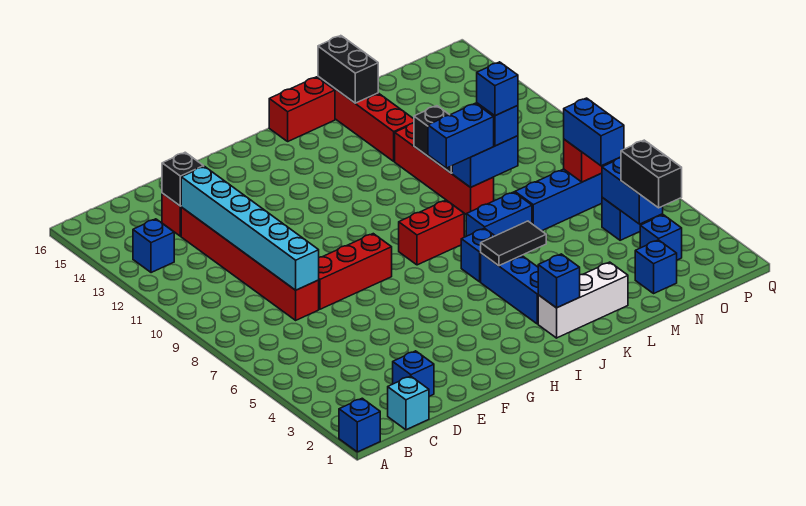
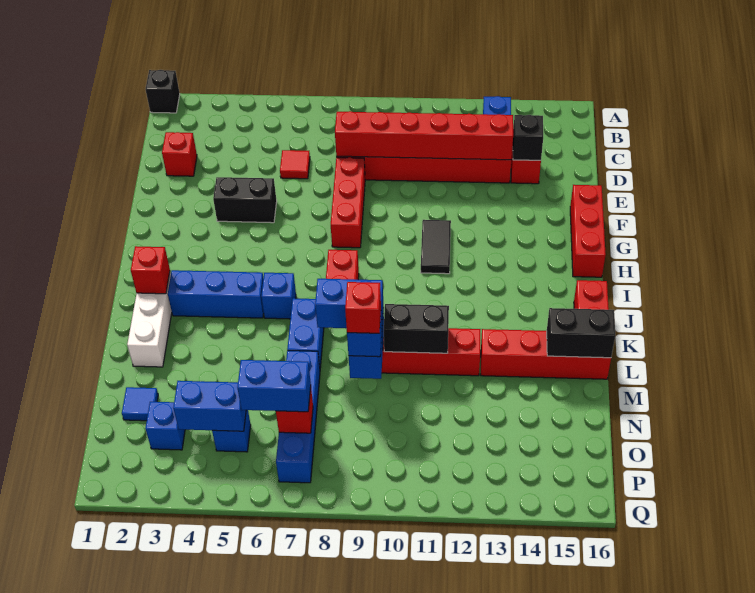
blue brick A1 level 1 -> black brick A1 level 1
cyan brick C1 level 1 -> none
blue brick D2 level 1 -> red brick D2 level 1
none -> red tile D6 level 1
cyan brick D8:D13 level 2 -> red brick D8:D13 level 2
none -> red brick F16:H16 level 1
blue brick J2 level 2 -> red brick J2 level 2
black tile J5:K5 level 2 -> black tile G11:H11 level 1
blue brick K9:L9 level 3 -> blue brick L8:L9 level 3
blue brick M9 level 4 -> red brick M9 level 4
blue brick N2 level 1 -> blue tile N2 level 1
black brick O3:O4 level 3 -> black brick F4:F5 level 1

